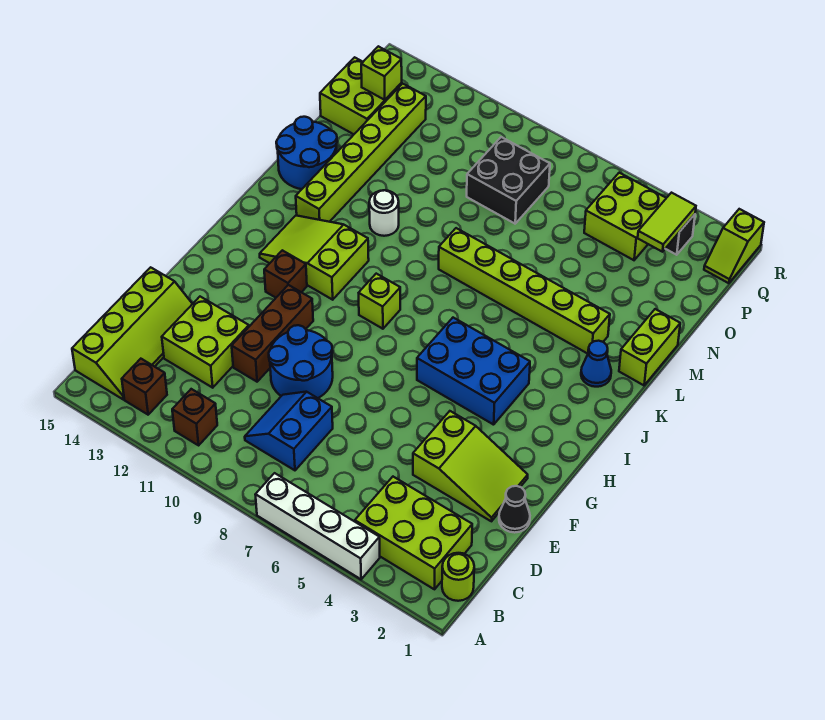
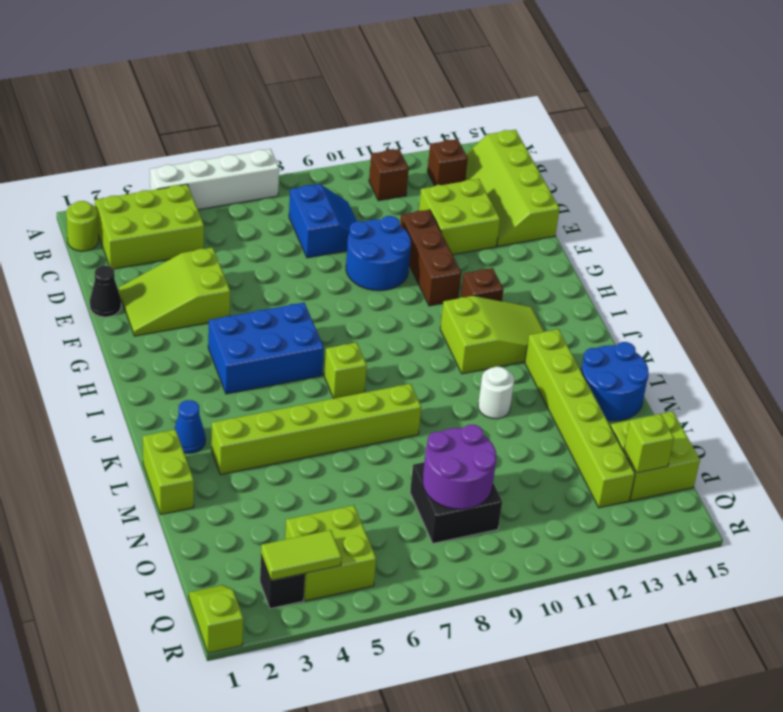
lime brick I9 level 1 -> lime brick J7 level 1
none -> purple round brick O8:P9 level 2
lime tile P3:Q3 level 2 -> lime tile Q3:Q4 level 2

